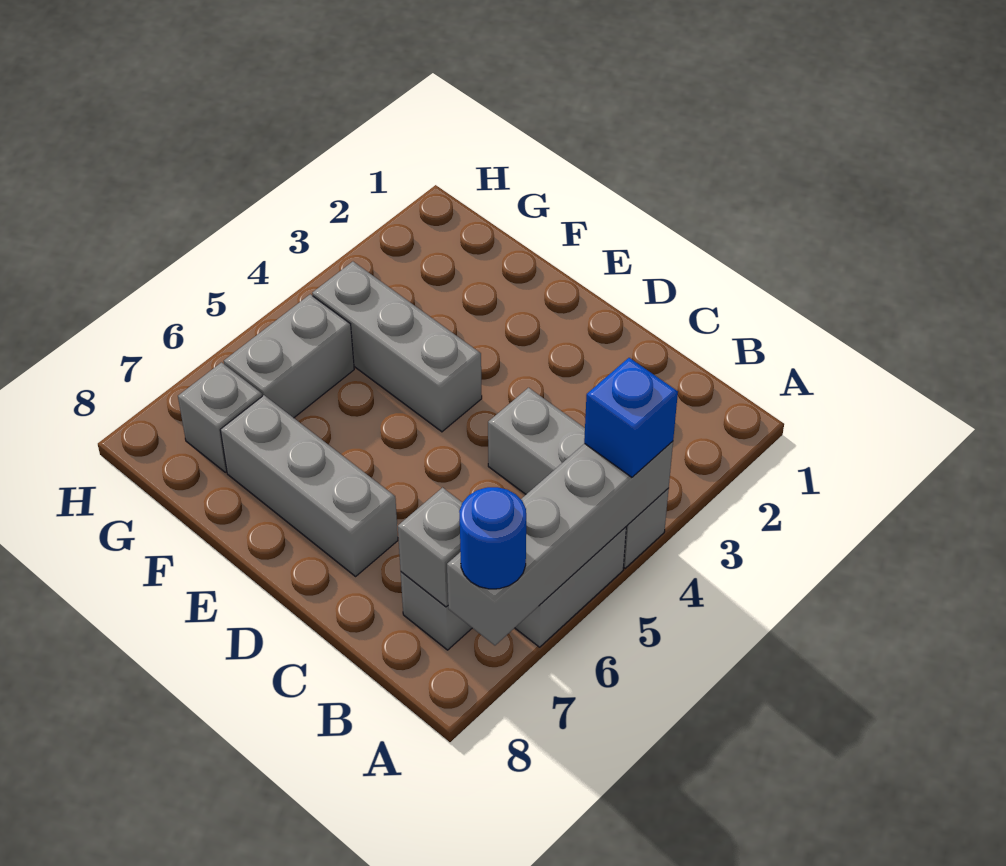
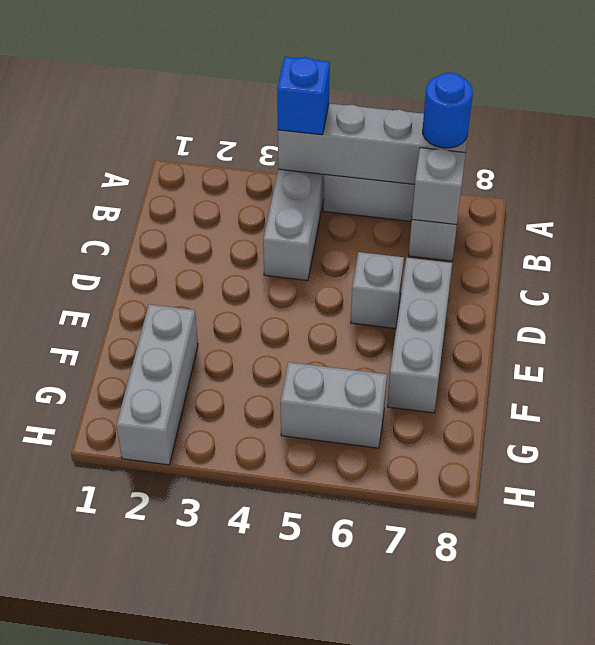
grey brick E4:G4 level 1 -> grey brick F2:H2 level 1
grey brick G7 level 1 -> grey brick D6 level 1

